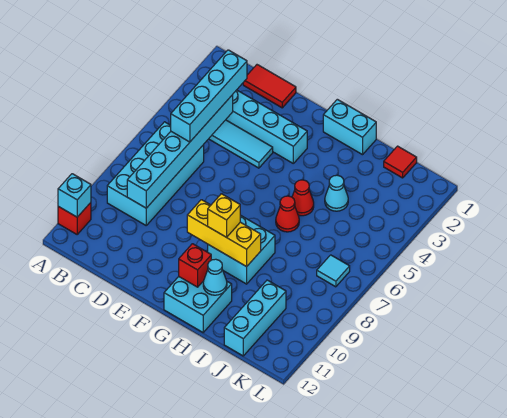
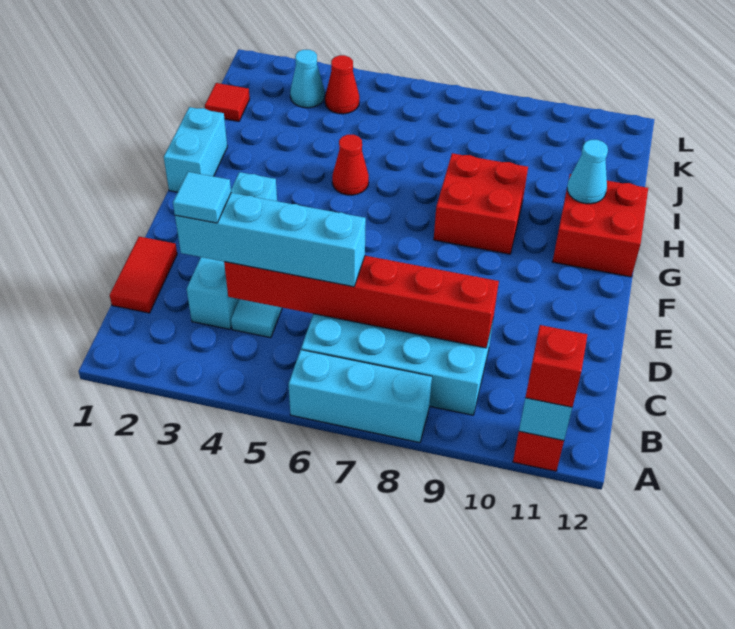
cyan brick C4:C9 level 2 -> red brick C4:C9 level 2
yellow brick F9:H9 level 2 -> none
cyan brick G8:H9 level 1 -> red brick G8:H9 level 1
yellow brick G9 level 3 -> none
cyan brick G11:H12 level 1 -> red brick G11:H12 level 1
red brick G11 level 2 -> red brick A11 level 3
red cone H6 level 1 -> red cone K4 level 1
cyan cone I4 level 1 -> cyan cone K3 level 1
cyan brick J10:J12 level 1 -> cyan brick A6:A8 level 1
cyan tile K7 level 1 -> cyan tile C3 level 4

